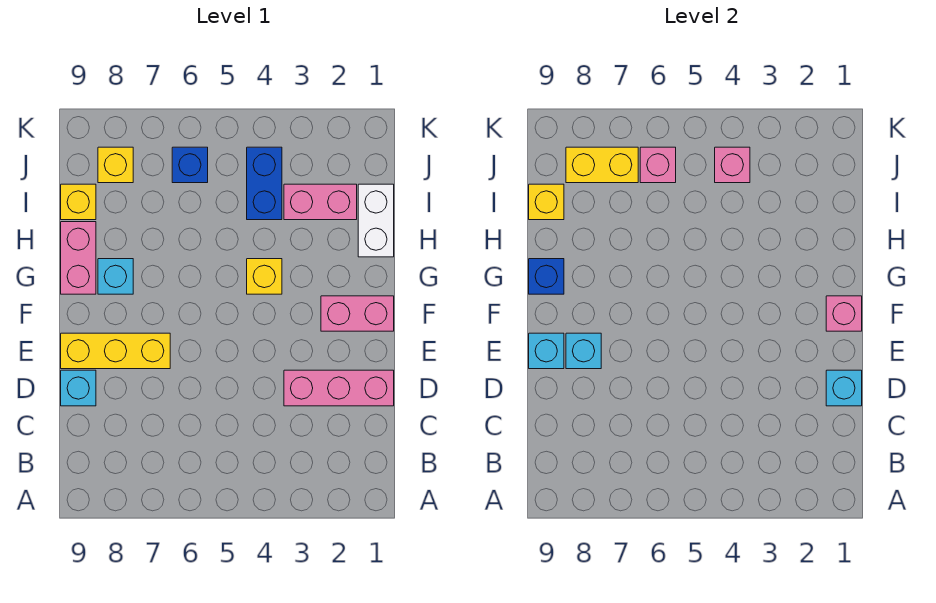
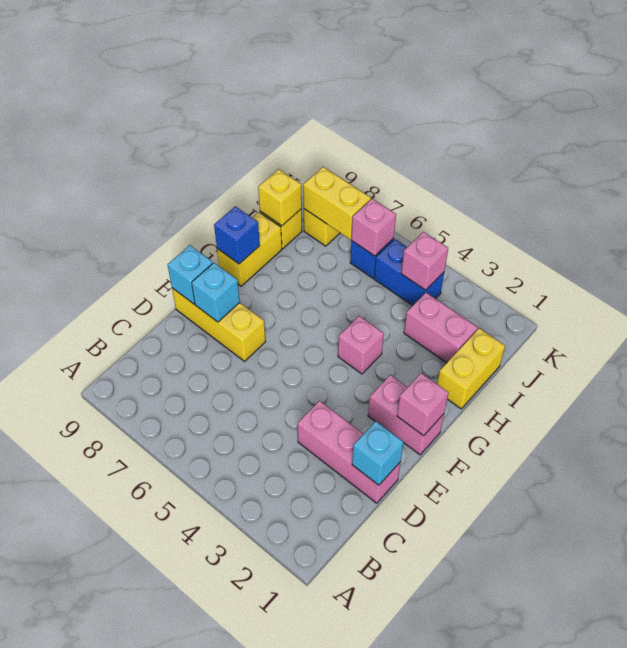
cyan brick D9 level 1 -> none
yellow brick G4 level 1 -> pink brick G4 level 1
cyan brick G8 level 1 -> none
pink brick G9:H9 level 1 -> yellow brick G9:H9 level 1
white brick H1:I1 level 1 -> yellow brick H1:I1 level 1
blue brick I4:J4 level 1 -> blue brick J4:J5 level 1

